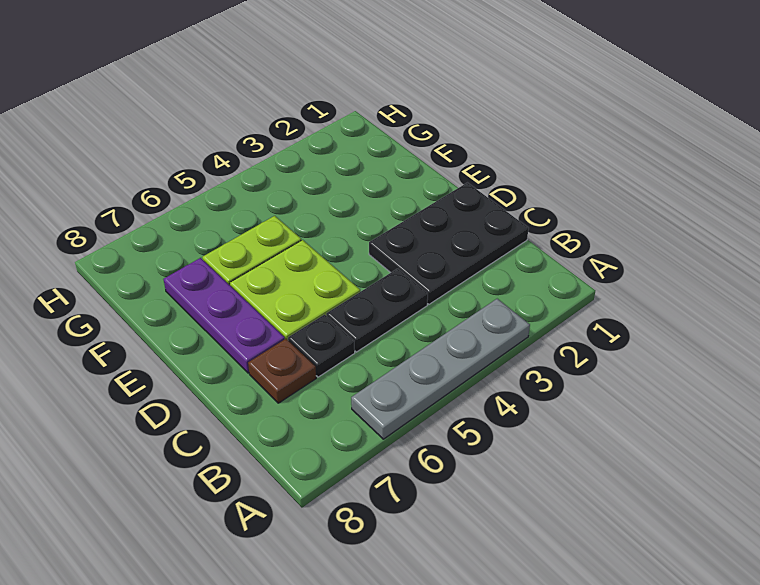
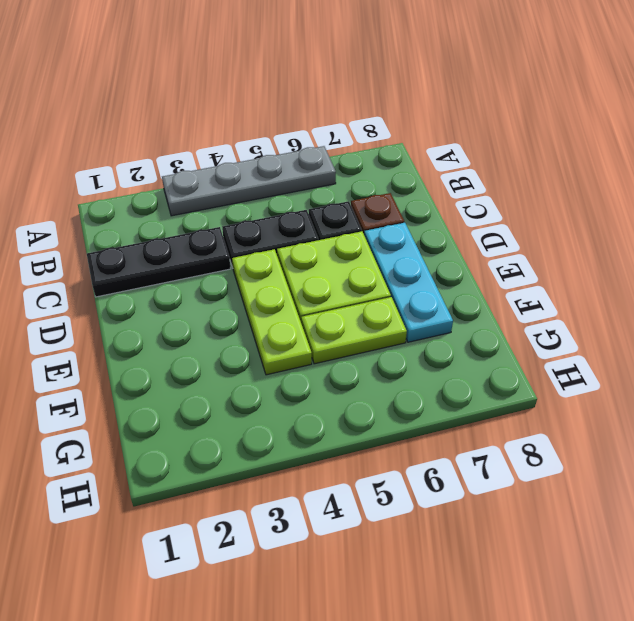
black plate C1:D3 level 1 -> black plate C1:C3 level 1
none -> lime plate D4:F4 level 1
purple plate D7:F7 level 1 -> cyan plate D7:F7 level 1

